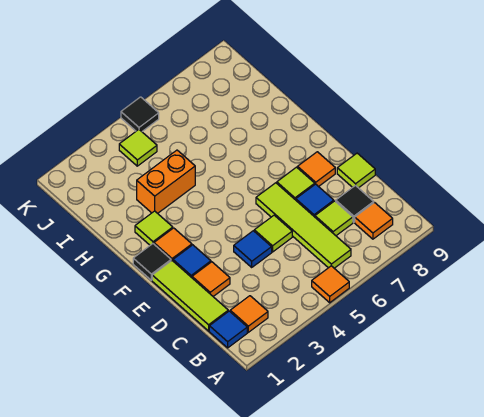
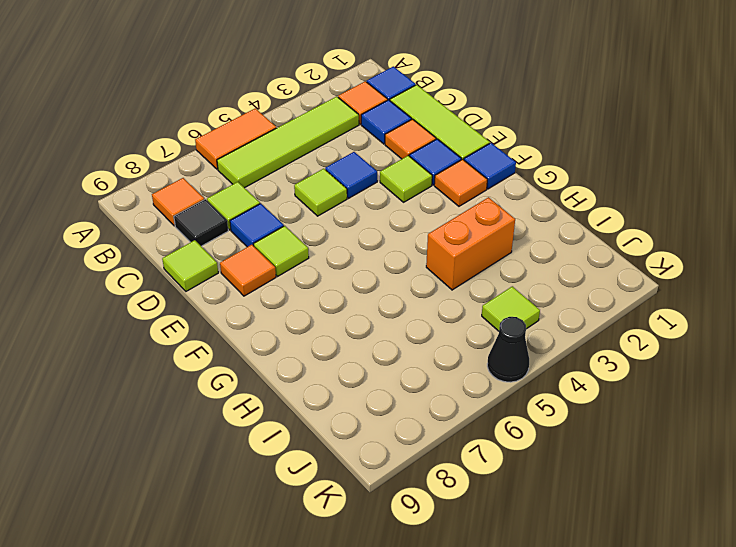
orange tile A5 level 1 -> orange tile A5:A6 level 1
lime tile B6:E6 level 1 -> lime tile B3:B6 level 1
none -> blue tile C2 level 1
black tile F1 level 1 -> blue tile F1 level 1
lime tile G2 level 1 -> lime tile E3 level 1
black tile K5 level 1 -> black cone K5 level 1

